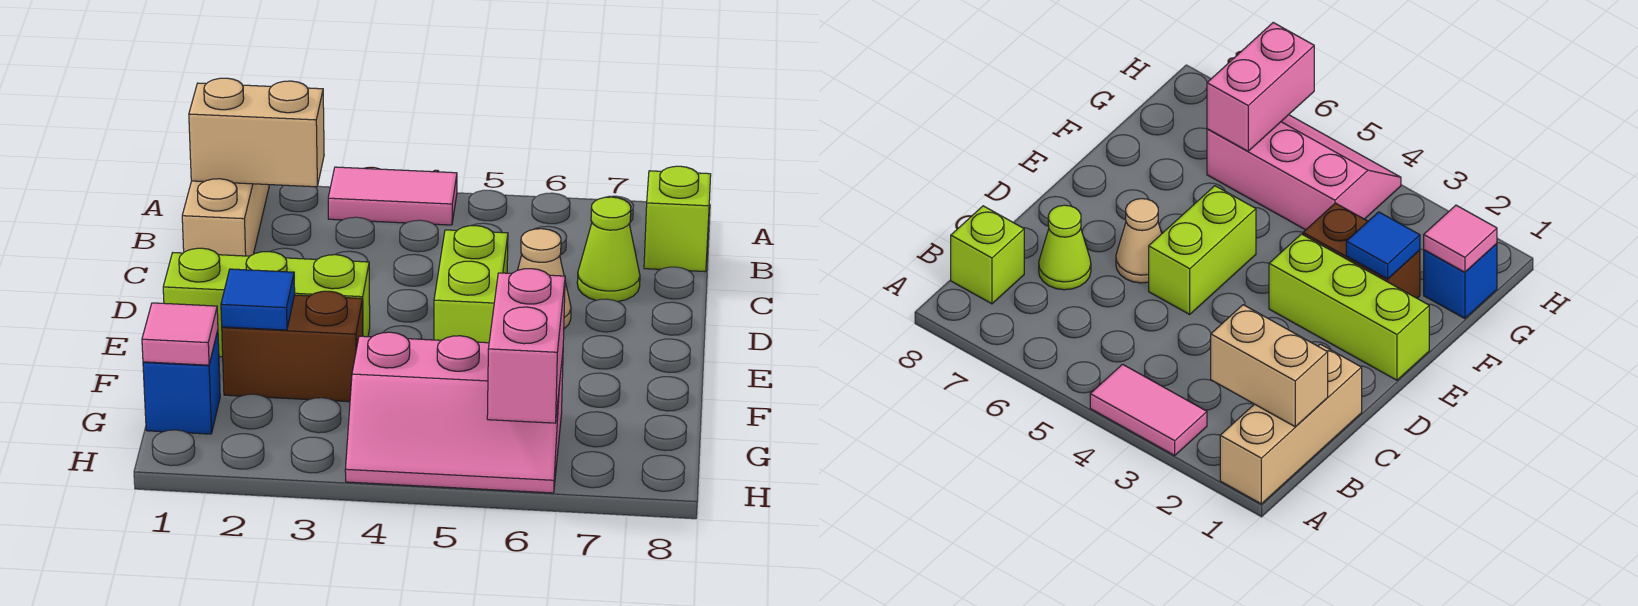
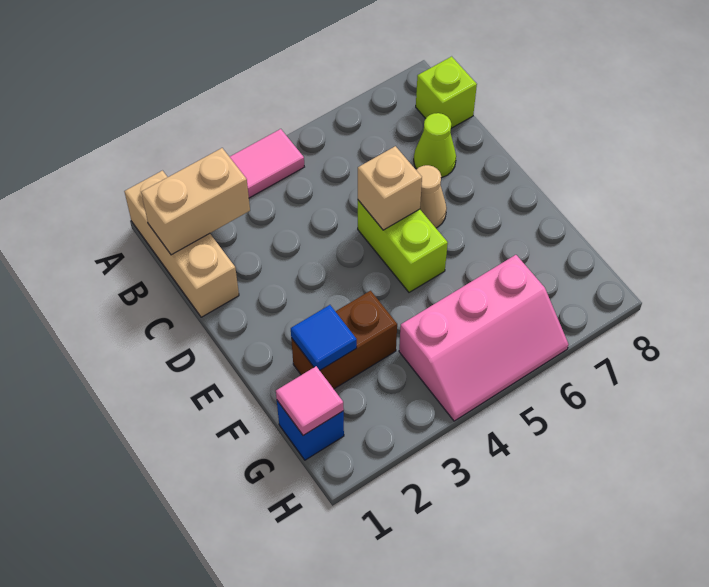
none -> tan brick D5 level 2
lime brick E1:E3 level 1 -> none
pink brick G6:H6 level 2 -> none

